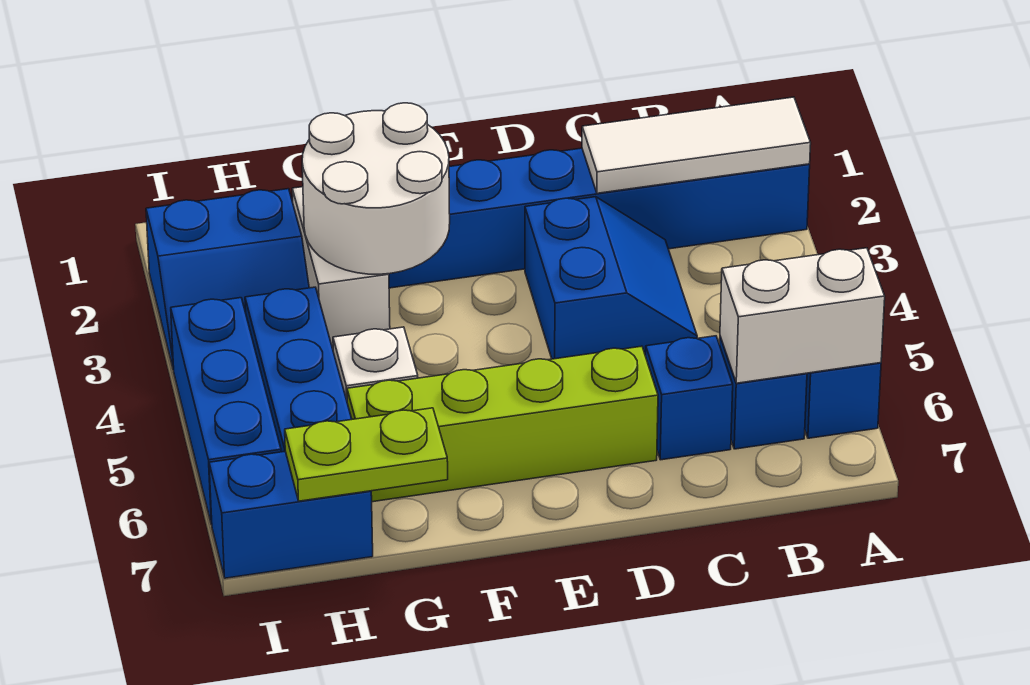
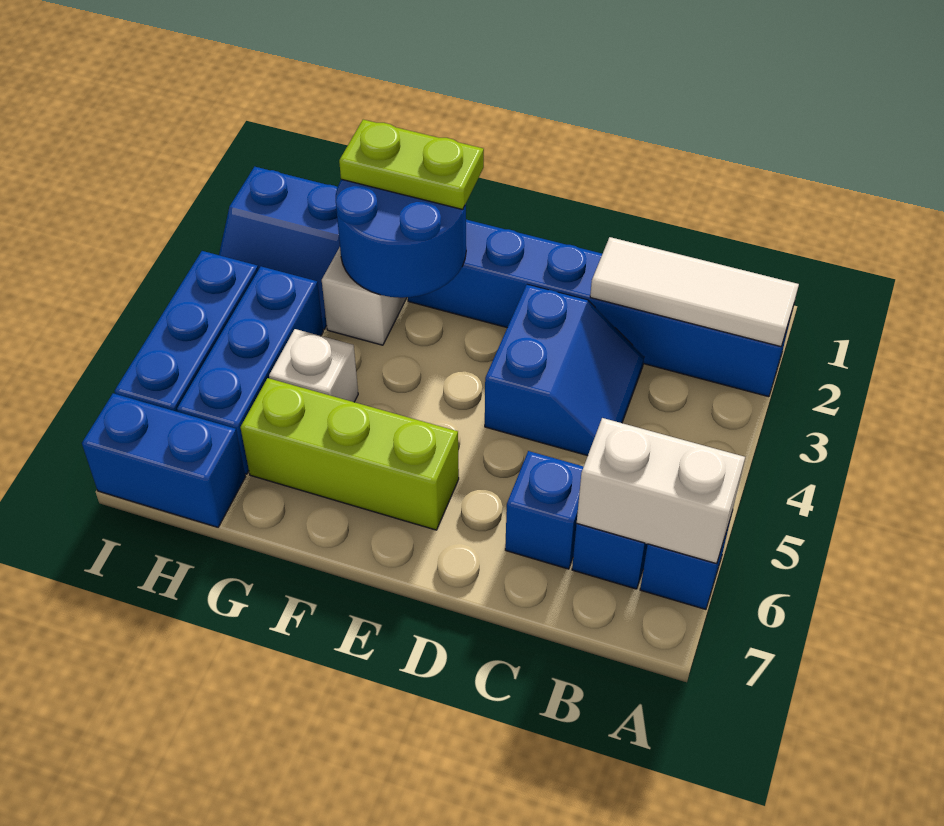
lime brick D6:G6 level 1 -> lime brick E6:G6 level 1
white round brick F2:G3 level 2 -> blue round brick F2:G3 level 2
lime plate G7:H7 level 2 -> lime plate F2:G2 level 3

